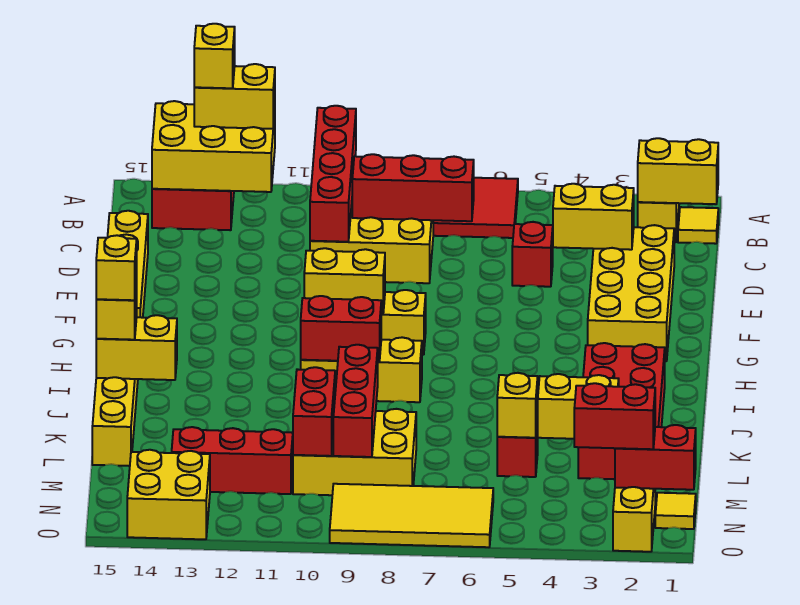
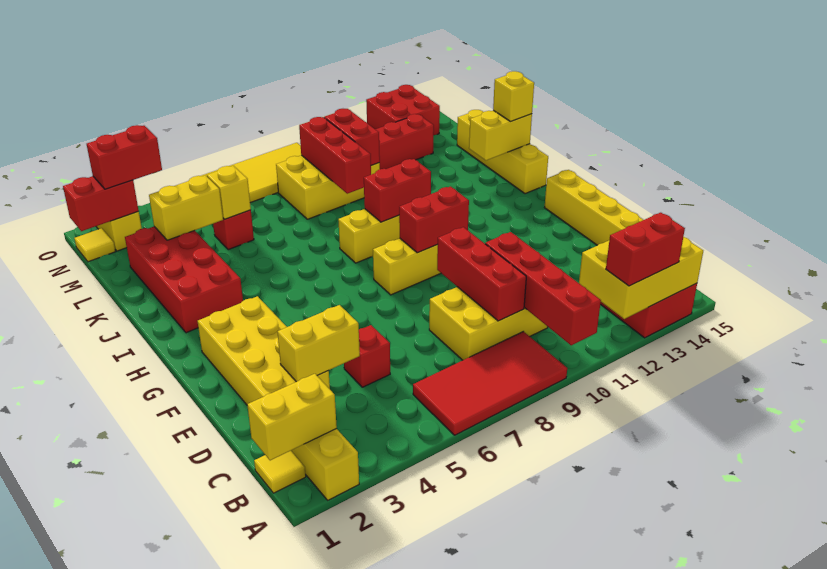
yellow brick A12:A13 level 3 -> red brick A12:A13 level 3
yellow brick A13 level 4 -> none
red brick C7:C9 level 2 -> red brick C9:E9 level 2
yellow brick G9:G10 level 2 -> red brick G9:G10 level 2
yellow brick J15 level 4 -> none
yellow brick N13:O14 level 1 -> red brick N13:O14 level 1

